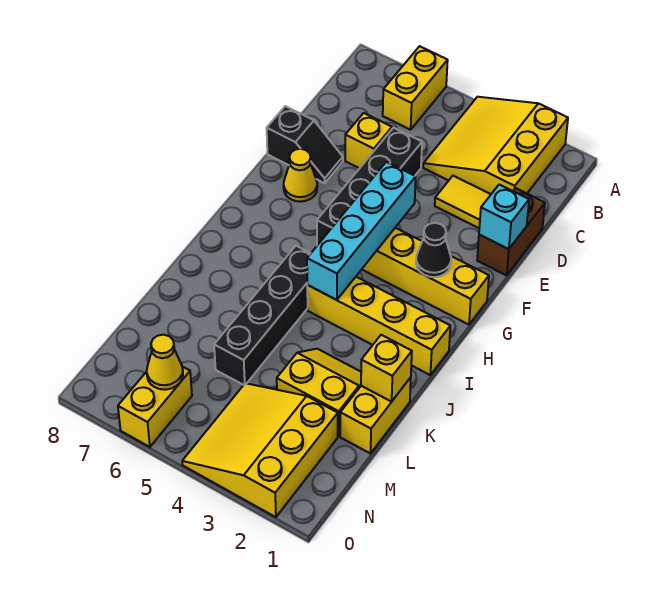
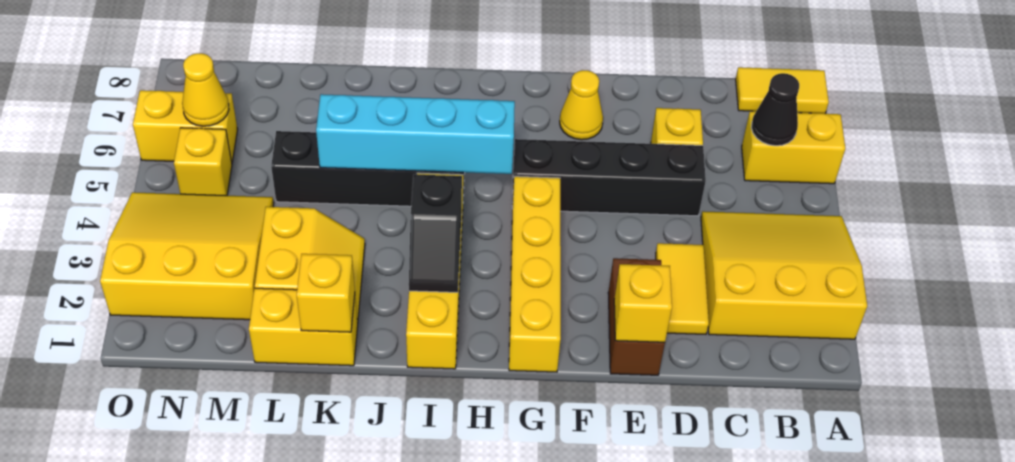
none -> yellow tile A8:B8 level 1
brown brick D1:E1 level 1 -> brown brick E1:E2 level 1
cyan brick E1 level 2 -> yellow brick E1 level 2
black slope E7:E8 level 1 top 8 -> black slope I2:I3 level 2 top 3
cyan brick F4:I4 level 2 -> cyan brick H5:K5 level 2
black cone G2 level 2 -> black cone B6 level 2
none -> yellow brick N5 level 1

